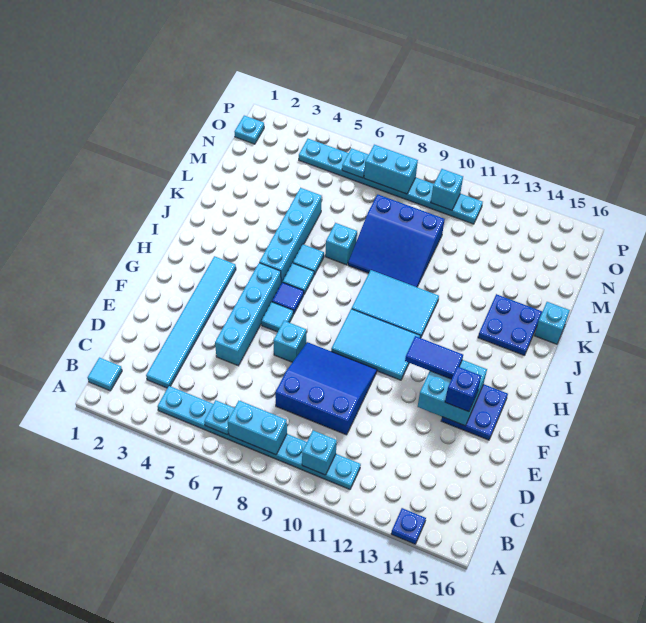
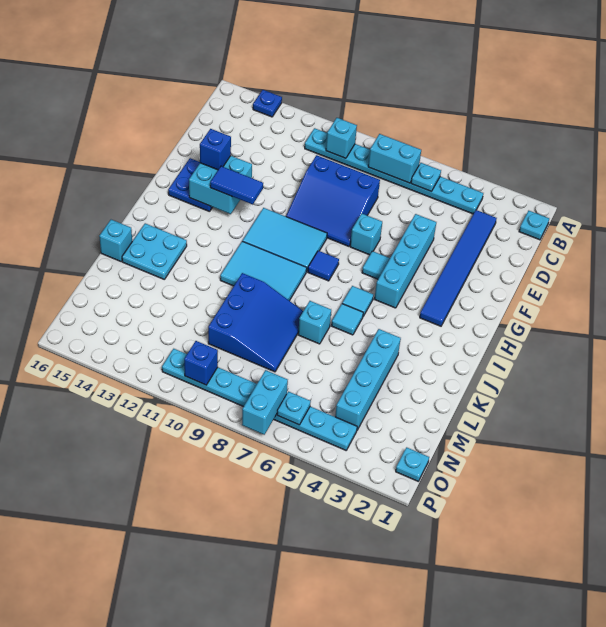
cyan tile B1 level 1 -> cyan plate B1 level 1
cyan tile C3:H3 level 1 -> blue tile C3:H3 level 1
blue tile H6 level 1 -> blue tile H8 level 1
cyan brick I5:L5 level 1 -> cyan brick K4:N4 level 1
blue plate J14:K15 level 1 -> cyan plate J14:K15 level 1
blue slope K8:M10 level 1 top M -> blue slope K8:M10 level 1 top 10
cyan brick O7:O8 level 2 -> cyan brick O7:P7 level 2
cyan brick O10 level 2 -> blue brick O10 level 2

